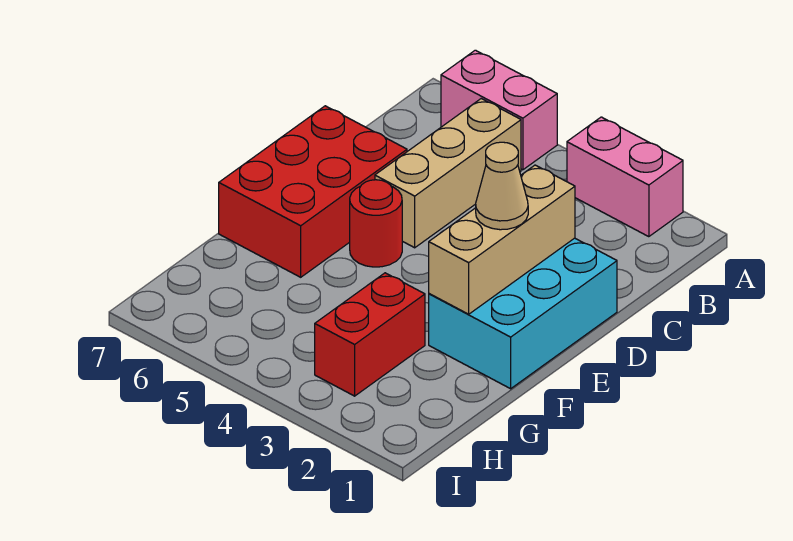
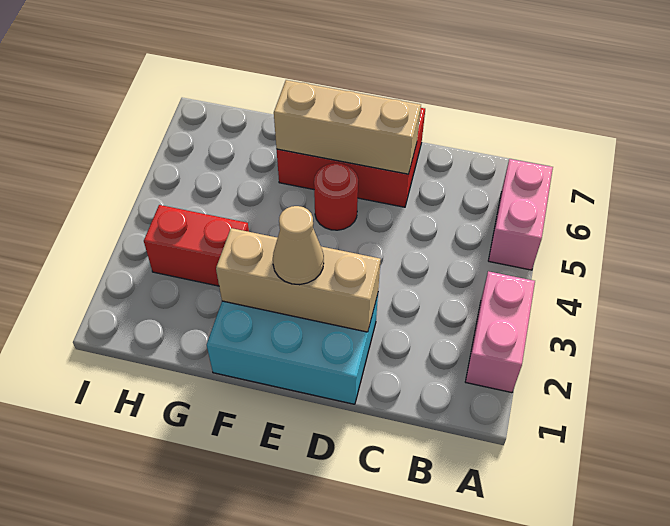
tan brick B5:D5 level 1 -> tan brick D6:F6 level 2

